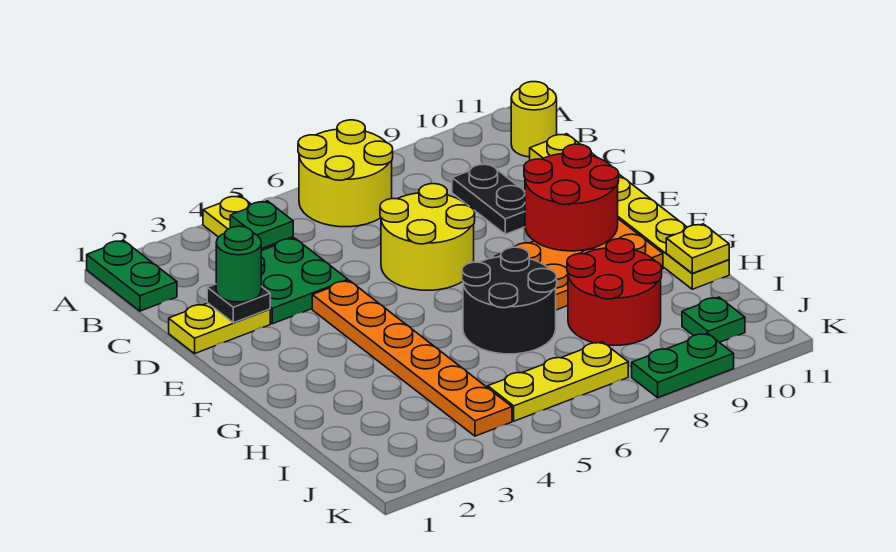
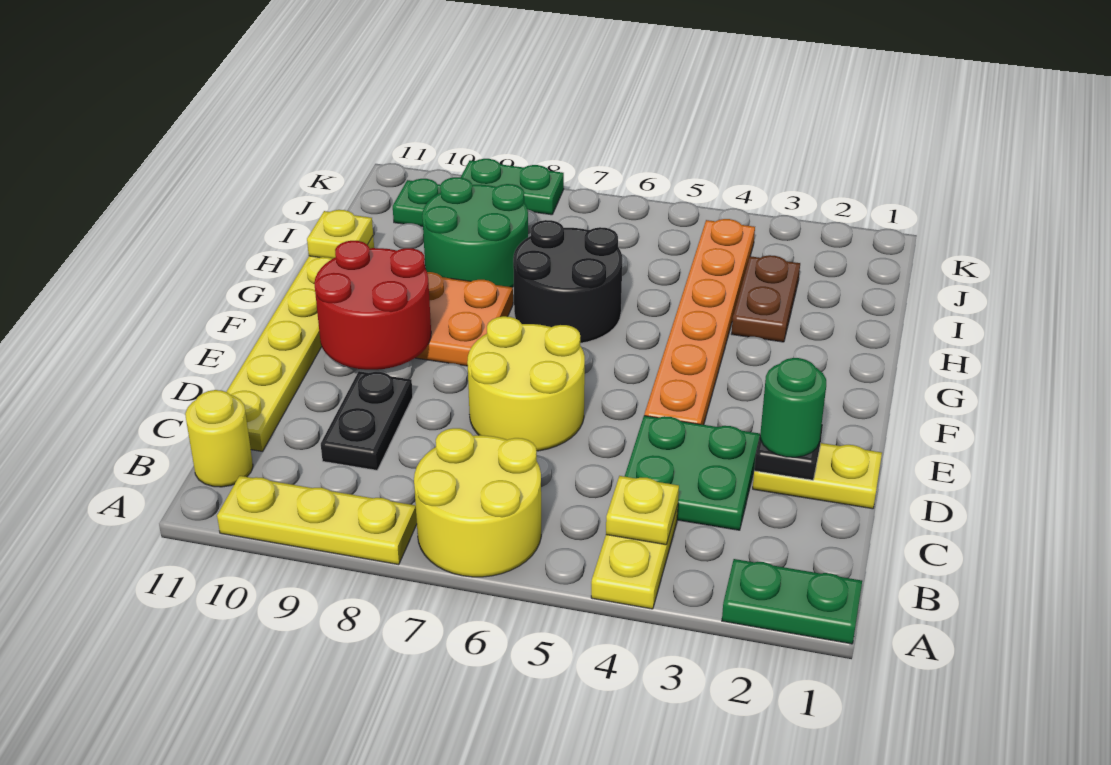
green plate A1:B1 level 1 -> green plate A1:A2 level 1
green plate B4 level 2 -> yellow plate B4 level 2
none -> brown plate H3:I3 level 1
red round brick H8:I9 level 1 -> green round brick H8:I9 level 1
yellow plate J5:J7 level 1 -> yellow plate A8:A10 level 1

